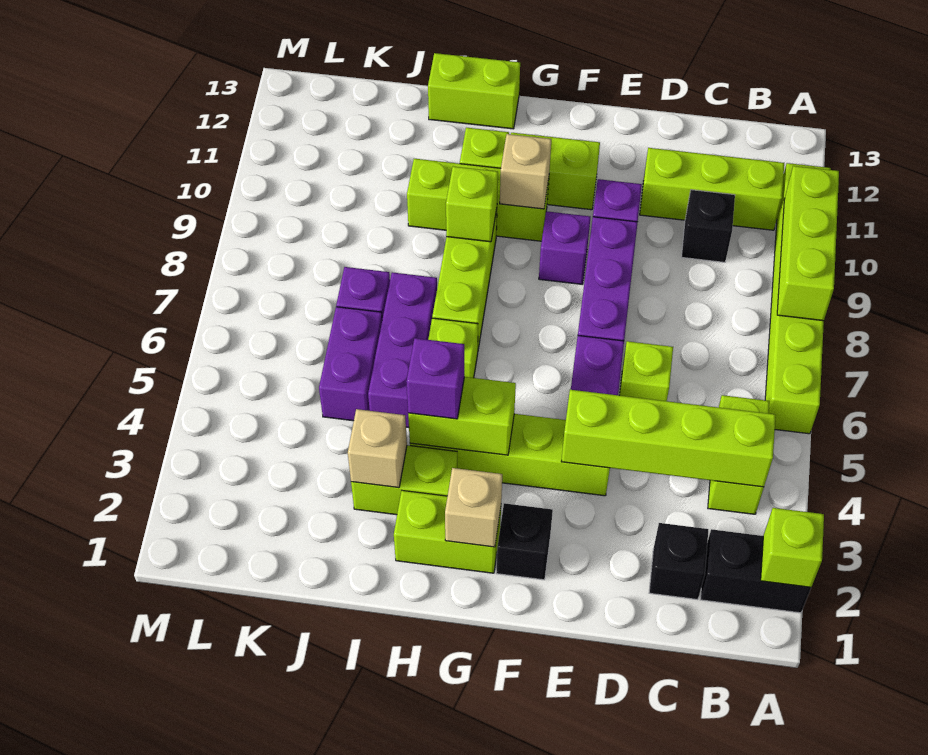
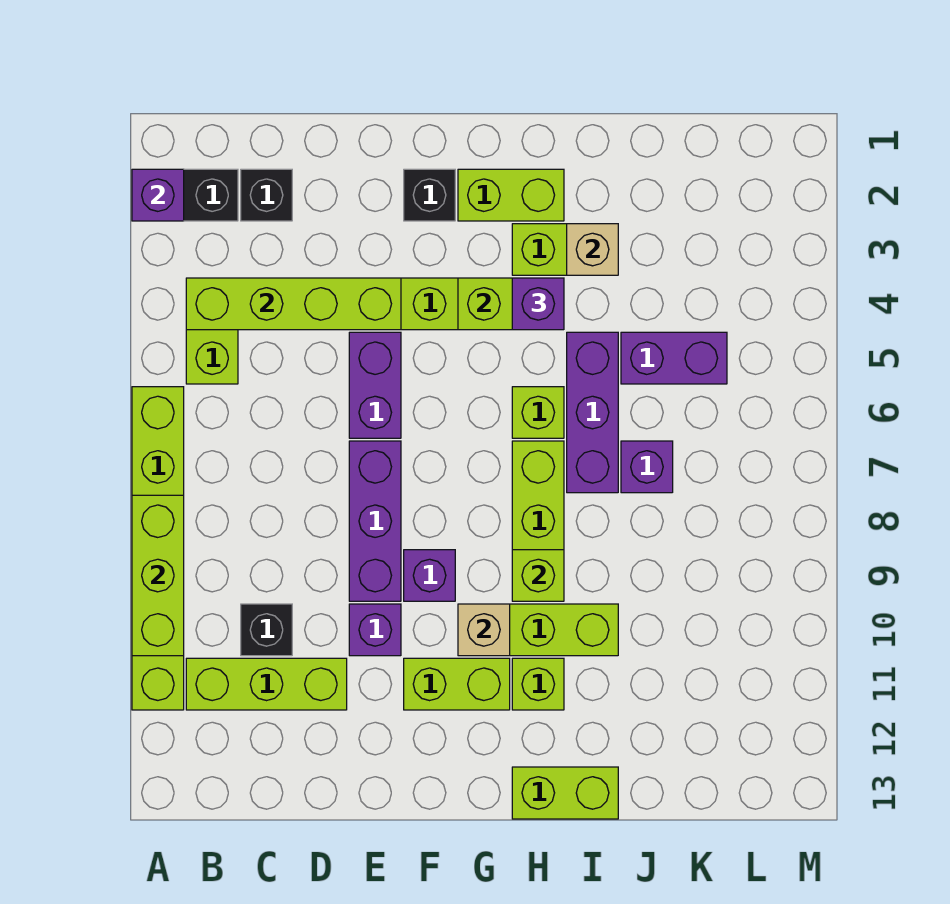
lime brick A2 level 2 -> purple brick A2 level 2
lime brick D6 level 1 -> none
tan brick G2 level 2 -> none
purple brick J5:J6 level 1 -> purple brick J5:K5 level 1

